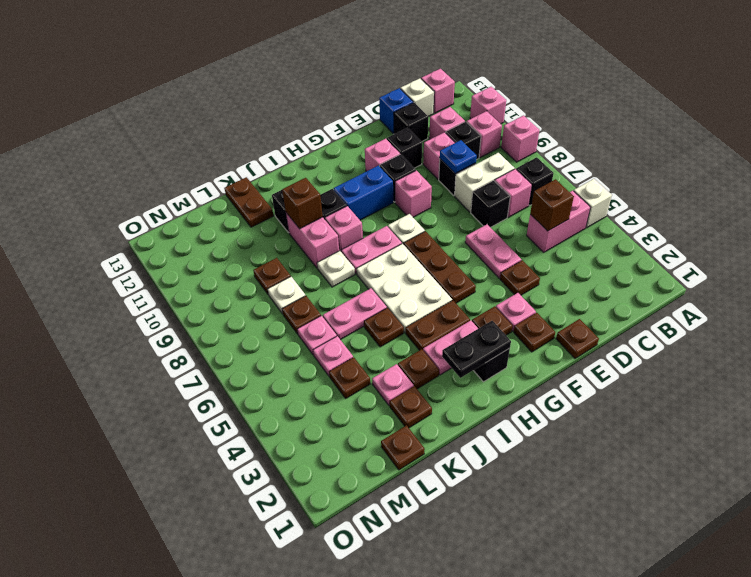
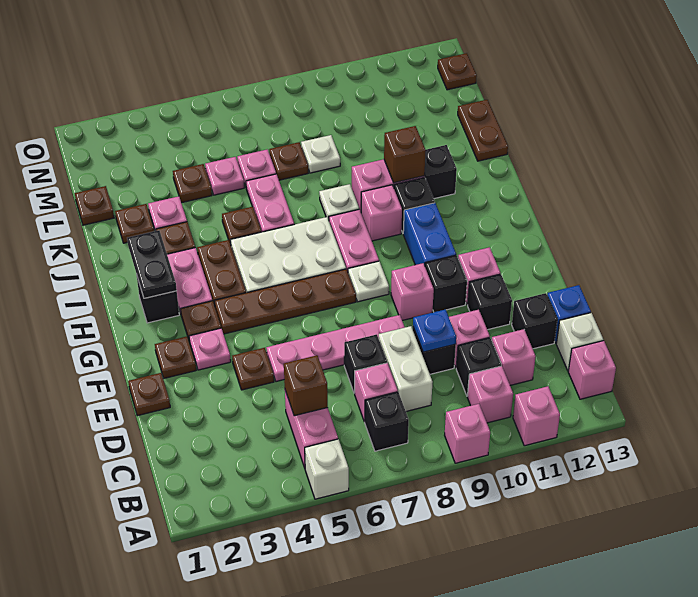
pink plate E5:E6 level 1 -> pink plate E5:E8 level 1
brown plate G5:G7 level 1 -> brown plate G4:G7 level 1
brown plate K12:K13 level 1 -> brown plate K13:L13 level 1
brown plate L9 level 1 -> brown plate N13 level 1

